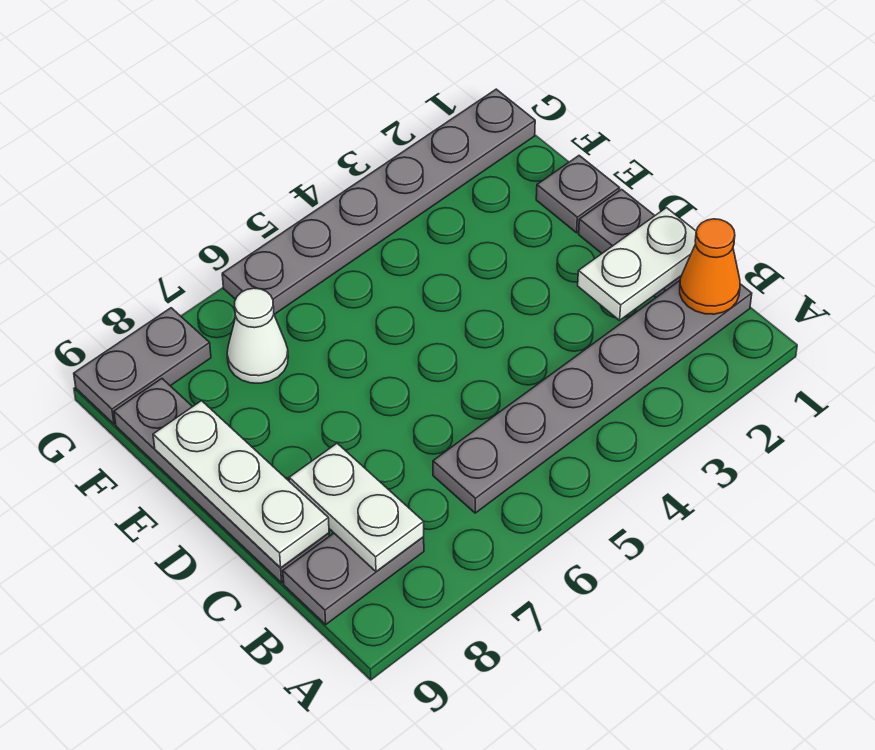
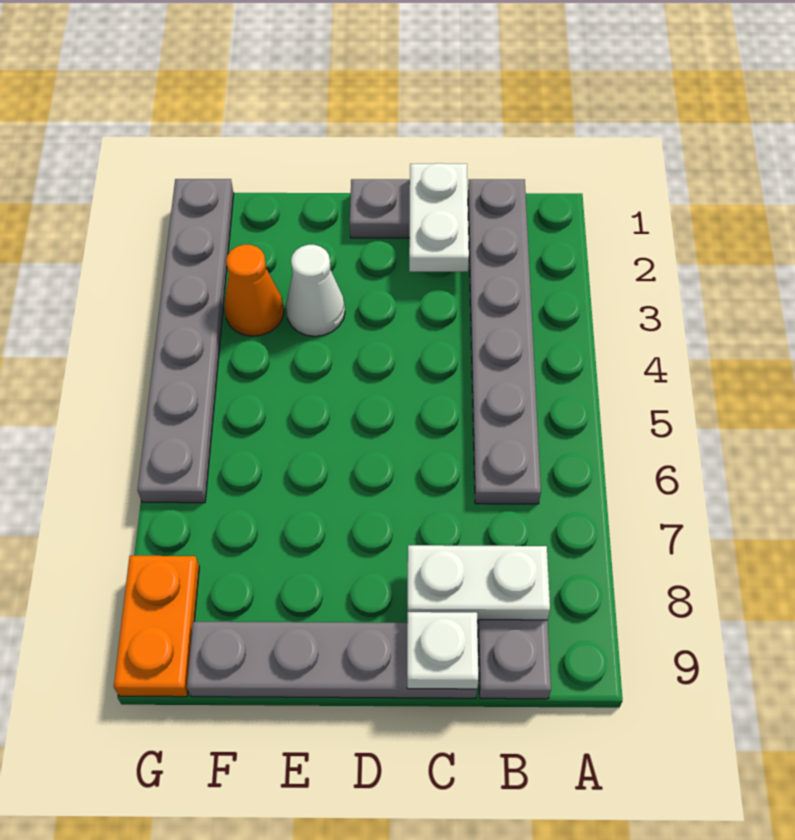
orange cone B1 level 2 -> orange cone F3 level 1
white plate C9:E9 level 2 -> white plate C9 level 2
grey plate E1 level 1 -> none
white cone F7 level 1 -> white cone E3 level 1
grey plate G8:G9 level 1 -> orange plate G8:G9 level 1

